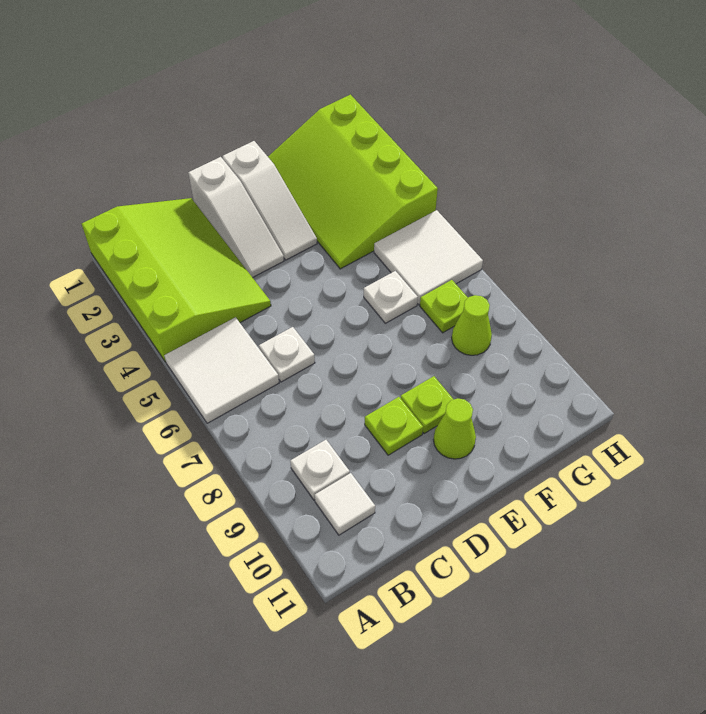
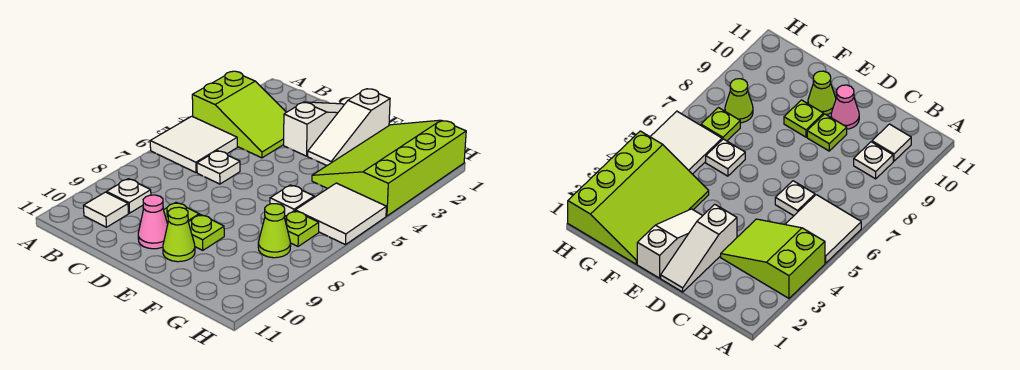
lime slope A1:C4 level 1 top A -> lime slope A3:C4 level 1 top A
white slope D1:D3 level 1 top 1 -> white slope D1:D3 level 1 top 3
none -> pink cone D10 level 1

